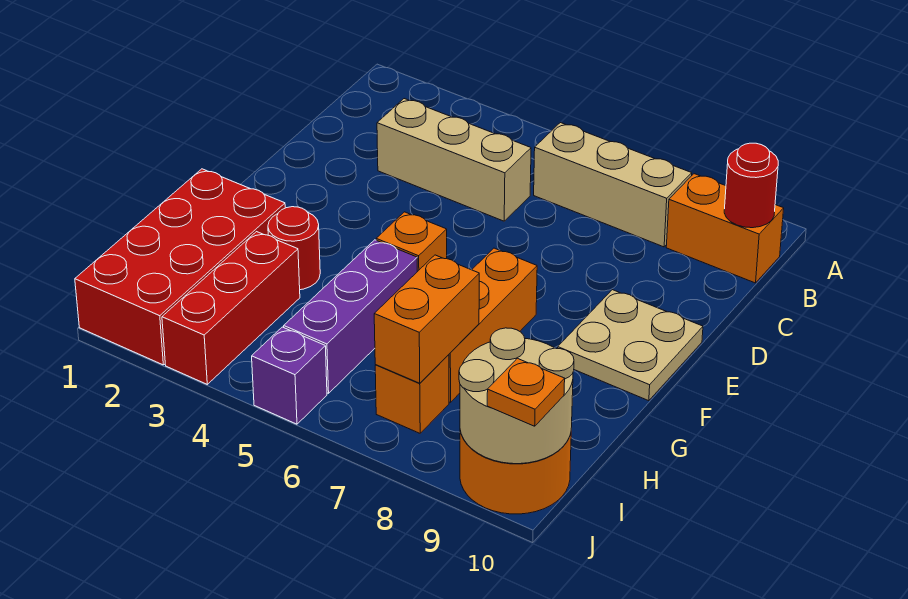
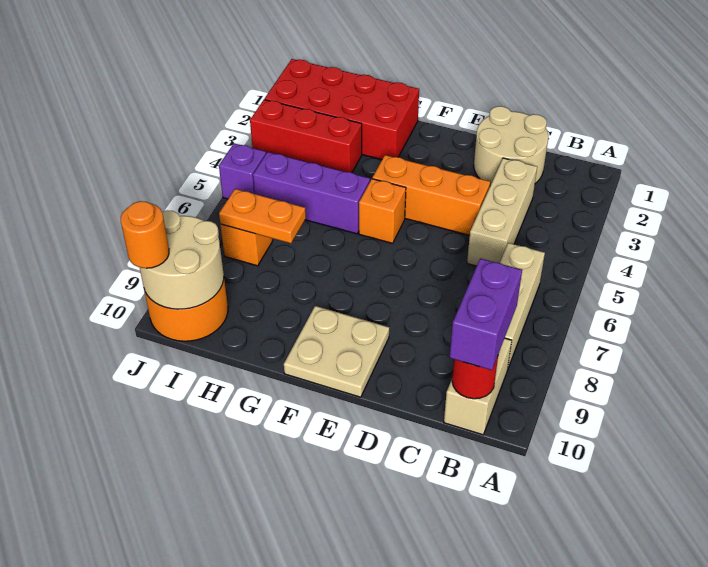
orange brick B9:B10 level 1 -> tan brick B9:B10 level 1
none -> purple brick B9:B10 level 3
none -> tan round brick C1:D2 level 1
orange brick F7:H7 level 1 -> orange brick D4:F4 level 1
red round brick G3 level 1 -> none
orange brick H7:I7 level 2 -> orange plate H7:I7 level 2
orange plate J10 level 3 -> orange round brick J10 level 3

